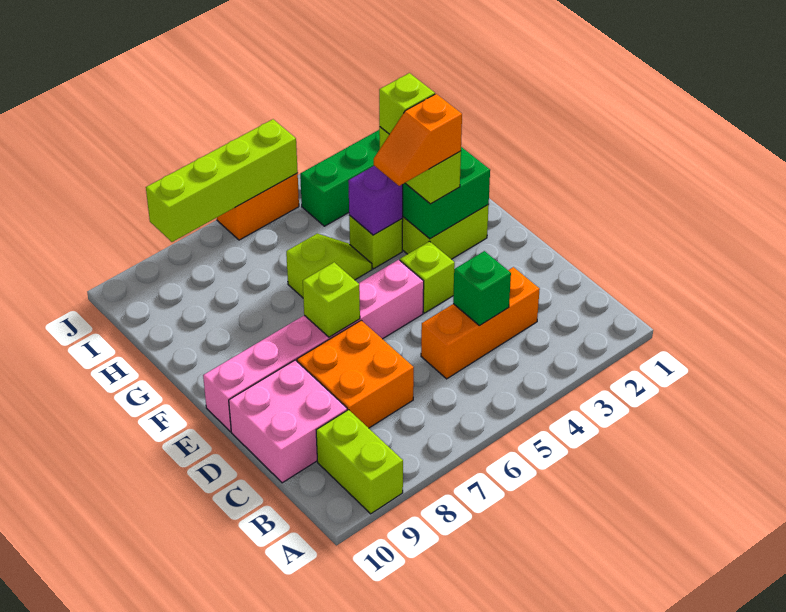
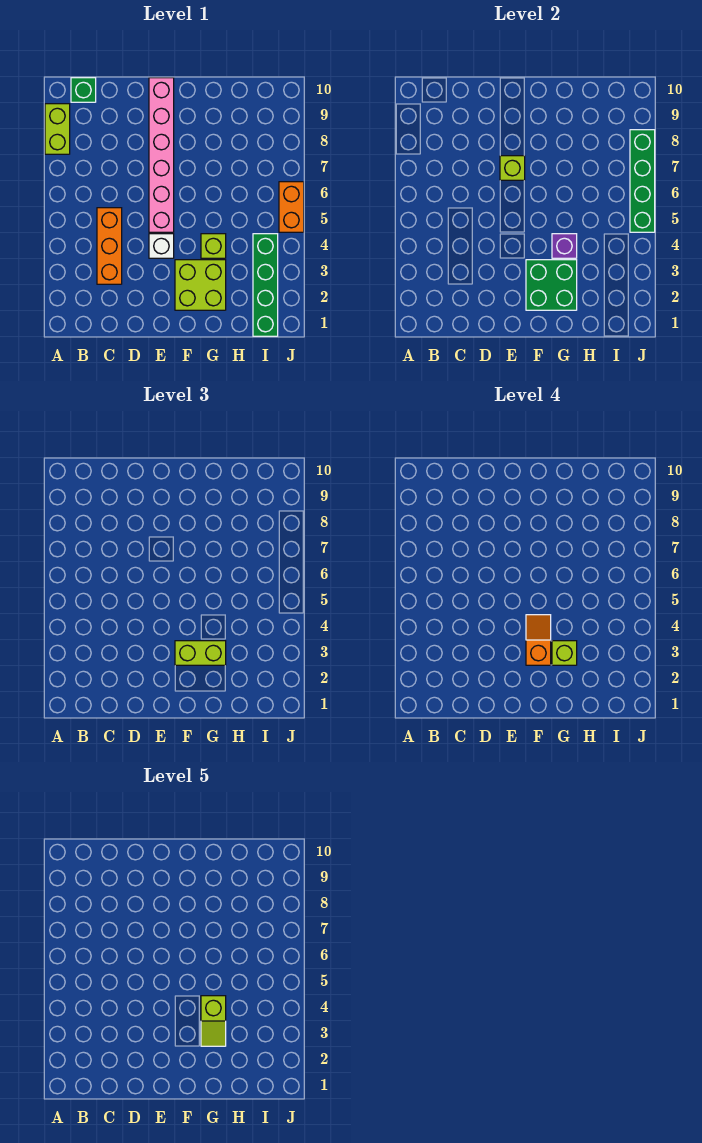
lime brick A9:B9 level 1 -> lime brick A8:A9 level 1
green brick C4 level 2 -> green brick B10 level 1
orange brick C7:D8 level 1 -> none
pink brick C9:D10 level 1 -> none
lime brick E4 level 1 -> white brick E4 level 1
lime slope G5:G6 level 1 top 6 -> lime slope G3:G4 level 5 top 4
lime brick J5:J8 level 2 -> green brick J5:J8 level 2

